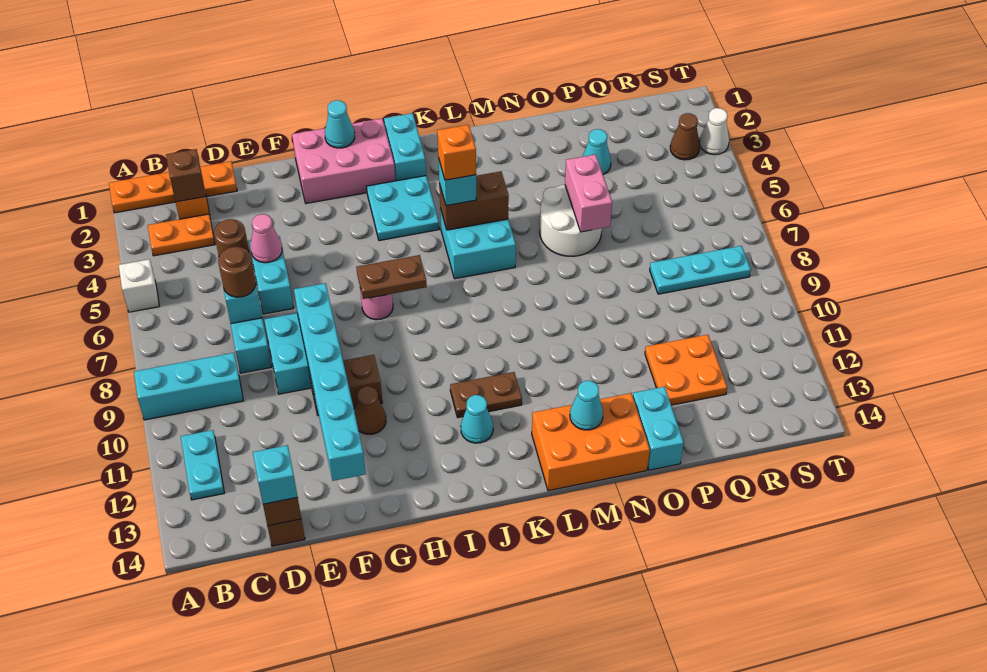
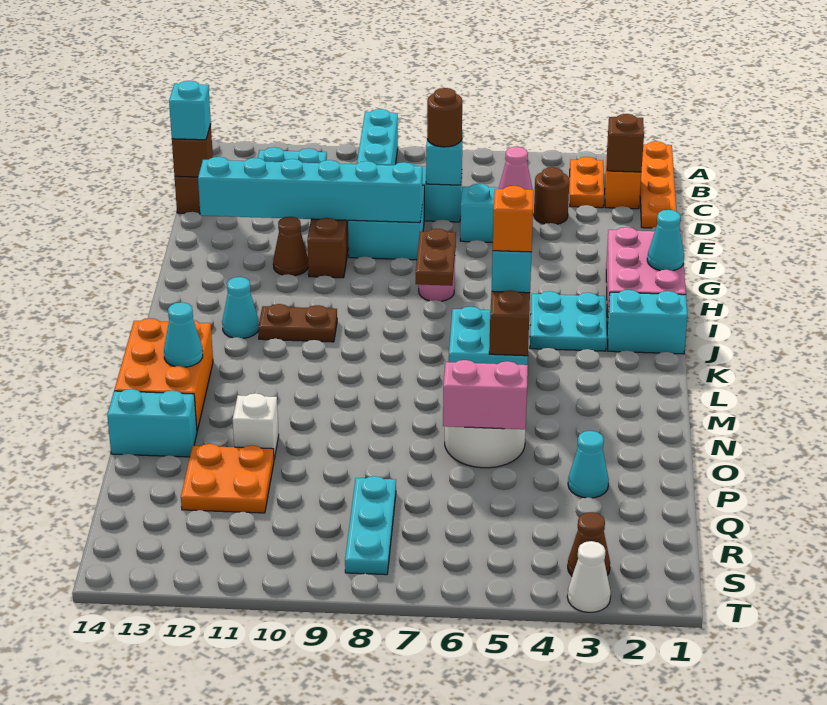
white brick A5 level 1 -> white brick O11 level 1
brown plate J11:K11 level 1 -> brown plate J10:J11 level 1

